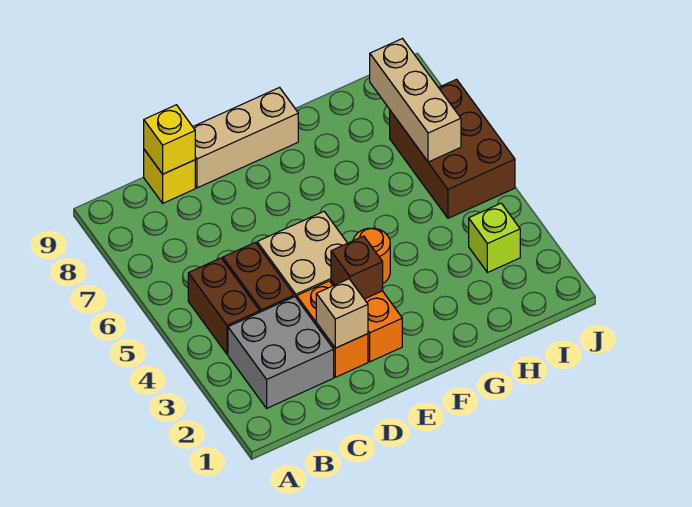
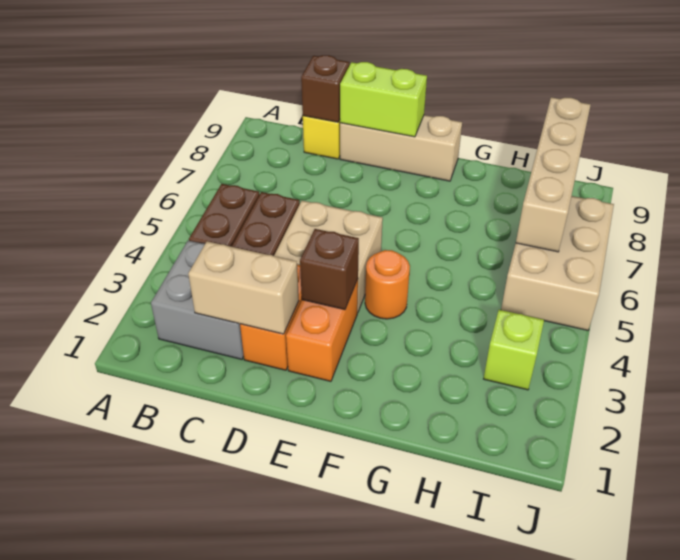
yellow brick C9 level 2 -> brown brick C9 level 2
tan brick D2 level 2 -> tan brick C2:D2 level 2
none -> lime brick D9:E9 level 2
brown brick I5:J7 level 1 -> tan brick I5:J7 level 1
tan brick I6:I8 level 2 -> tan brick I6:I9 level 2

